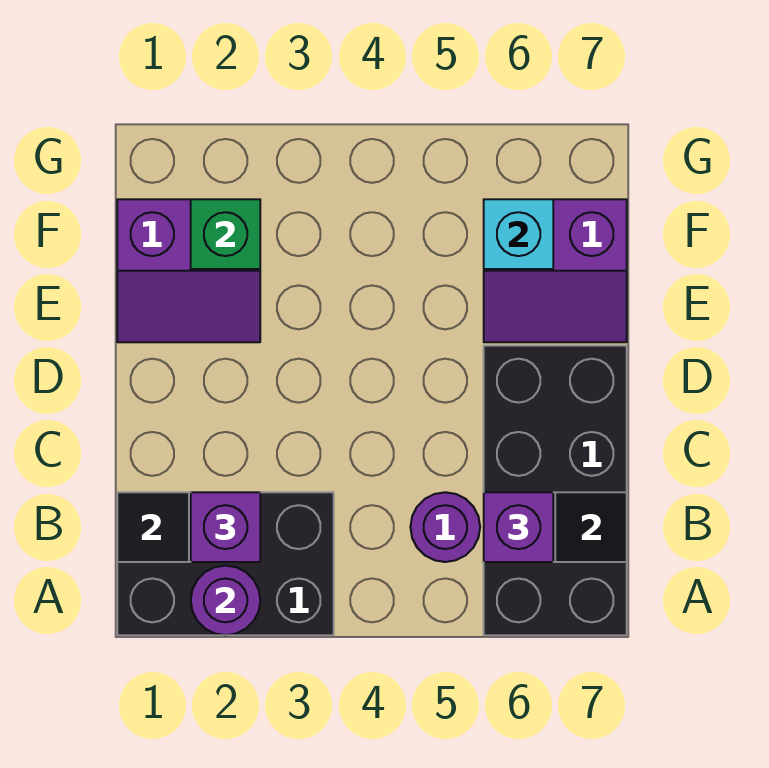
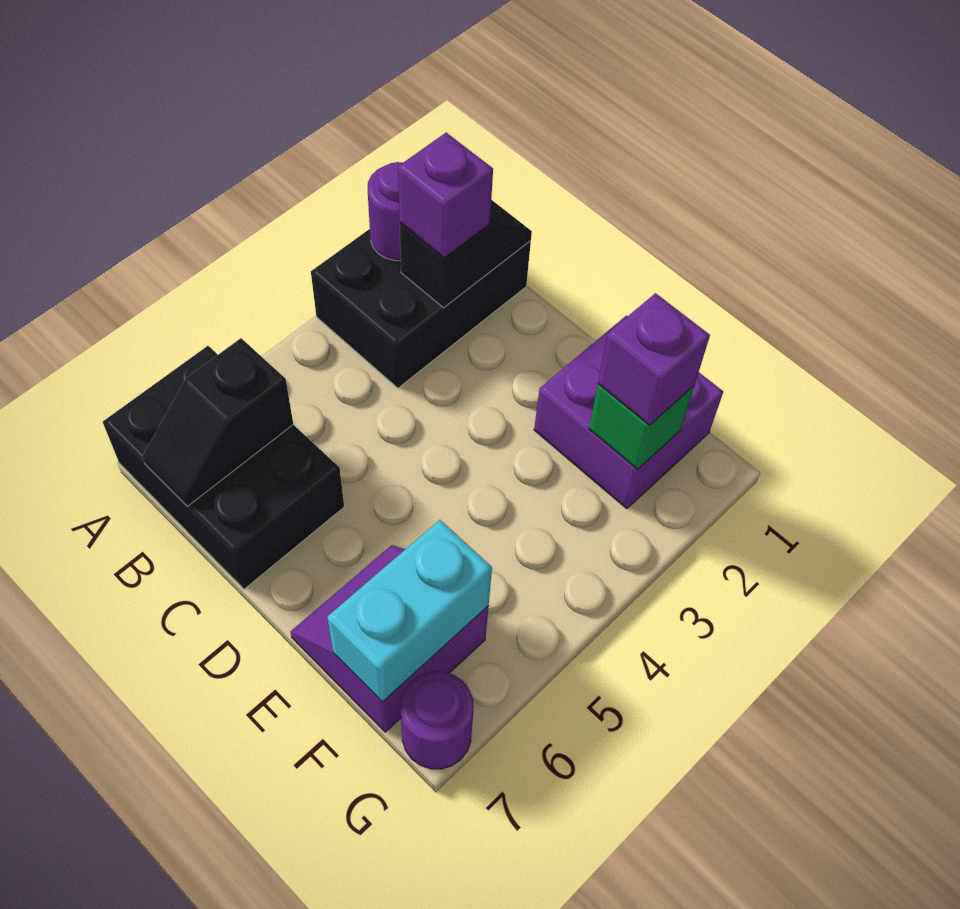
black brick A6:D7 level 1 -> black brick A6:C7 level 1
purple round brick B5 level 1 -> purple round brick G7 level 1
purple brick B6 level 3 -> purple brick F2 level 3
purple slope E1:F2 level 1 top F -> purple brick E1:F2 level 1
cyan brick F6 level 2 -> cyan brick F6:F7 level 2

